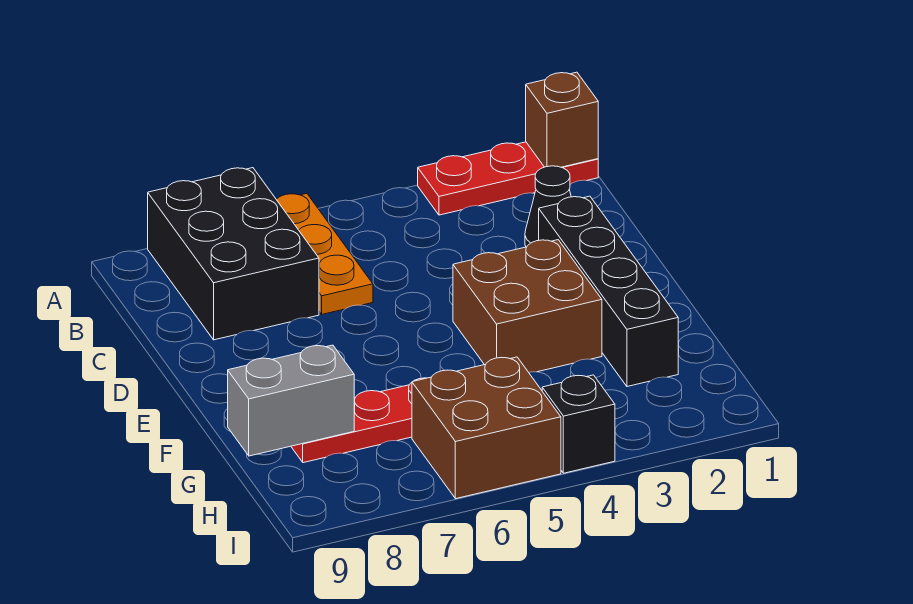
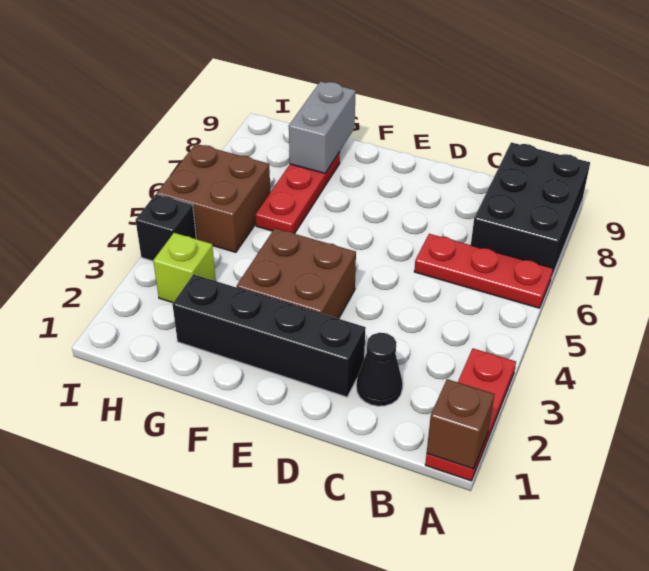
orange plate A6:C6 level 1 -> red plate A6:C6 level 1
black brick A7:C8 level 1 -> black brick A7:B9 level 1
none -> lime brick H3 level 1

